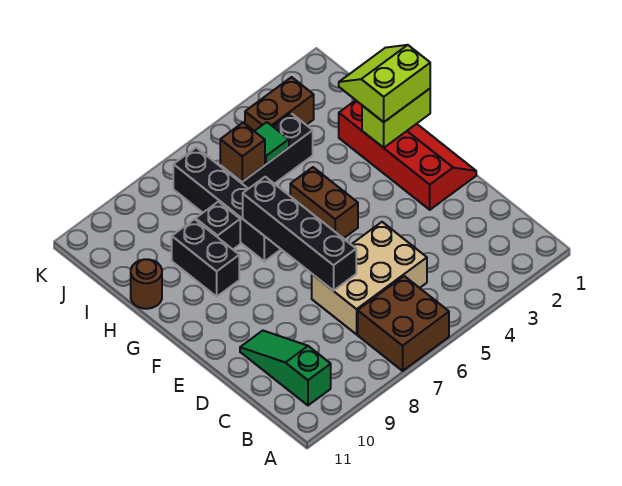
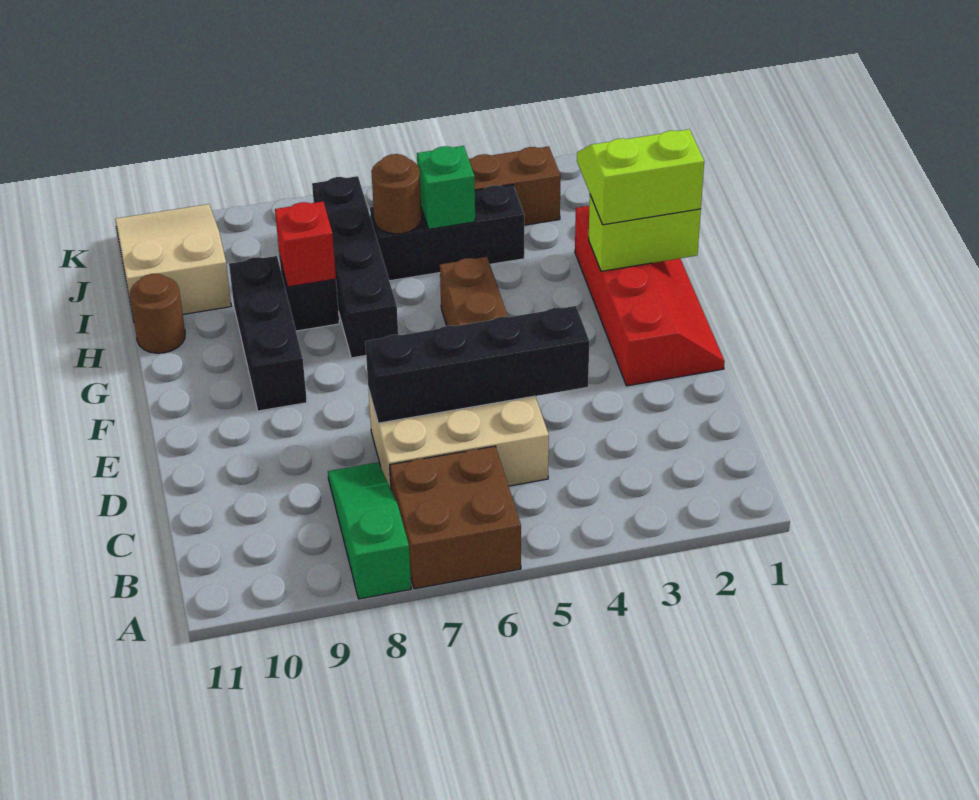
green slope B10:D10 level 1 top B -> green slope A8:C8 level 1 top A
black brick D7:G7 level 2 -> black brick D4:D7 level 2
black brick G9:H9 level 1 -> black brick F9:H9 level 1
none -> red brick H8 level 2
green tile I5 level 2 -> green brick I5 level 2
brown brick I6 level 2 -> brown round brick I6 level 2
none -> tan slope I10:K11 level 1 top I

